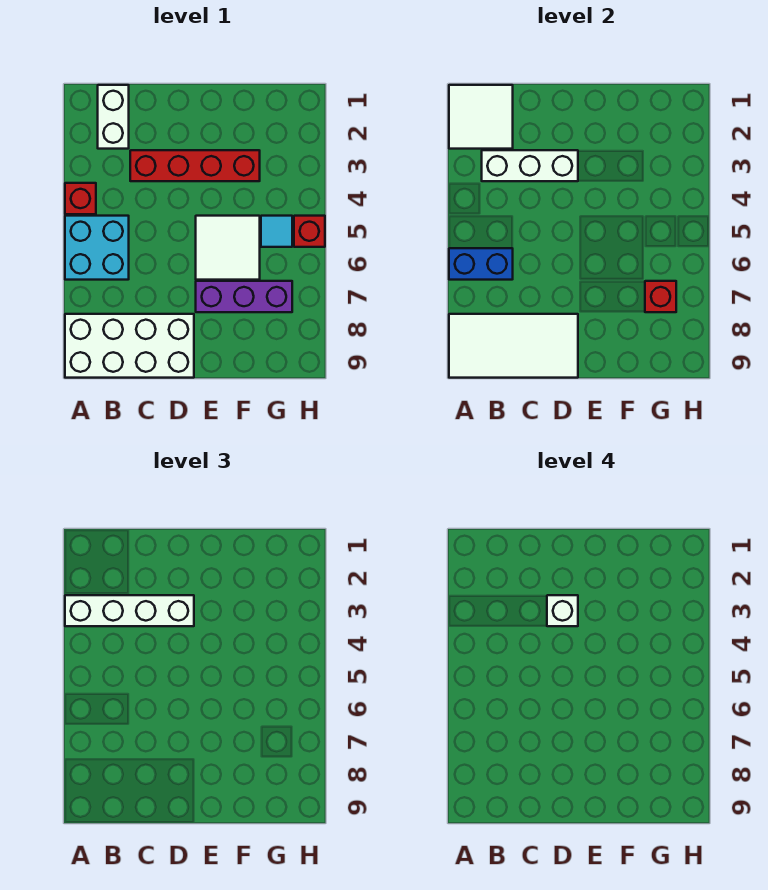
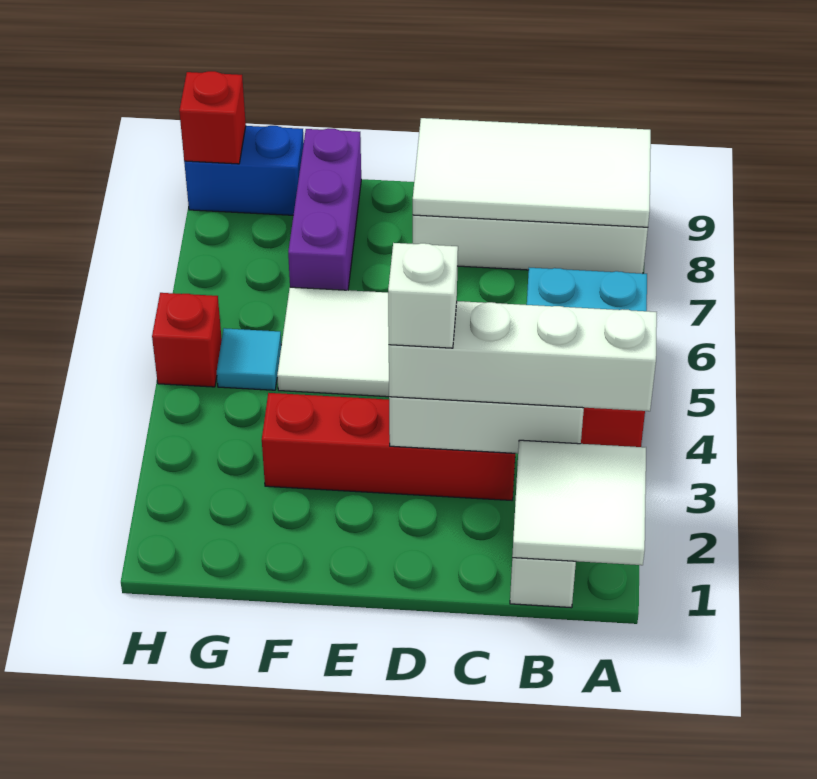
blue brick A6:B6 level 2 -> blue brick G9:H9 level 1
purple brick E7:G7 level 1 -> purple brick F7:F9 level 1
red brick G7 level 2 -> red brick H9 level 2

